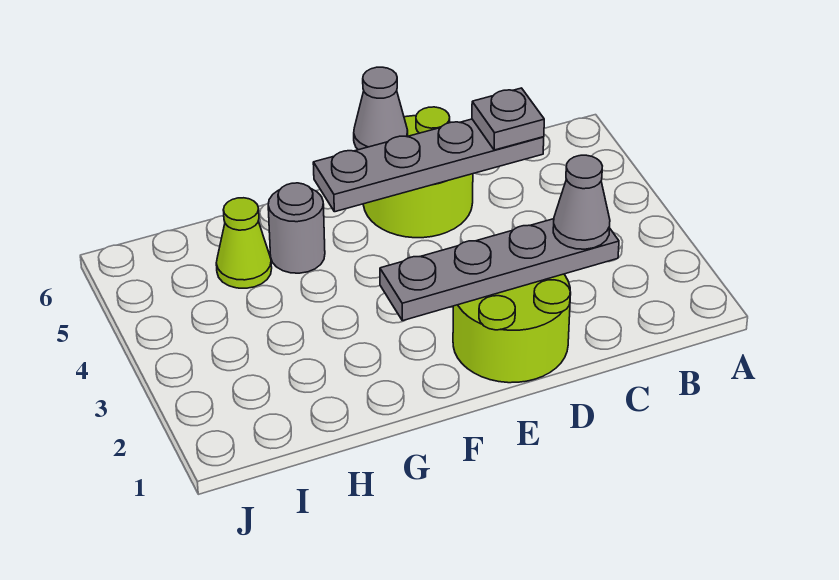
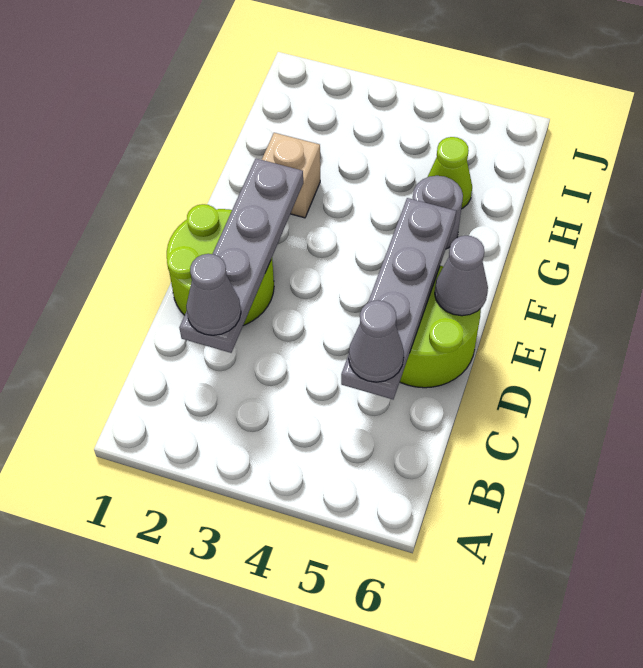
grey plate C5 level 3 -> grey cone C5 level 3
none -> tan brick G2 level 1

